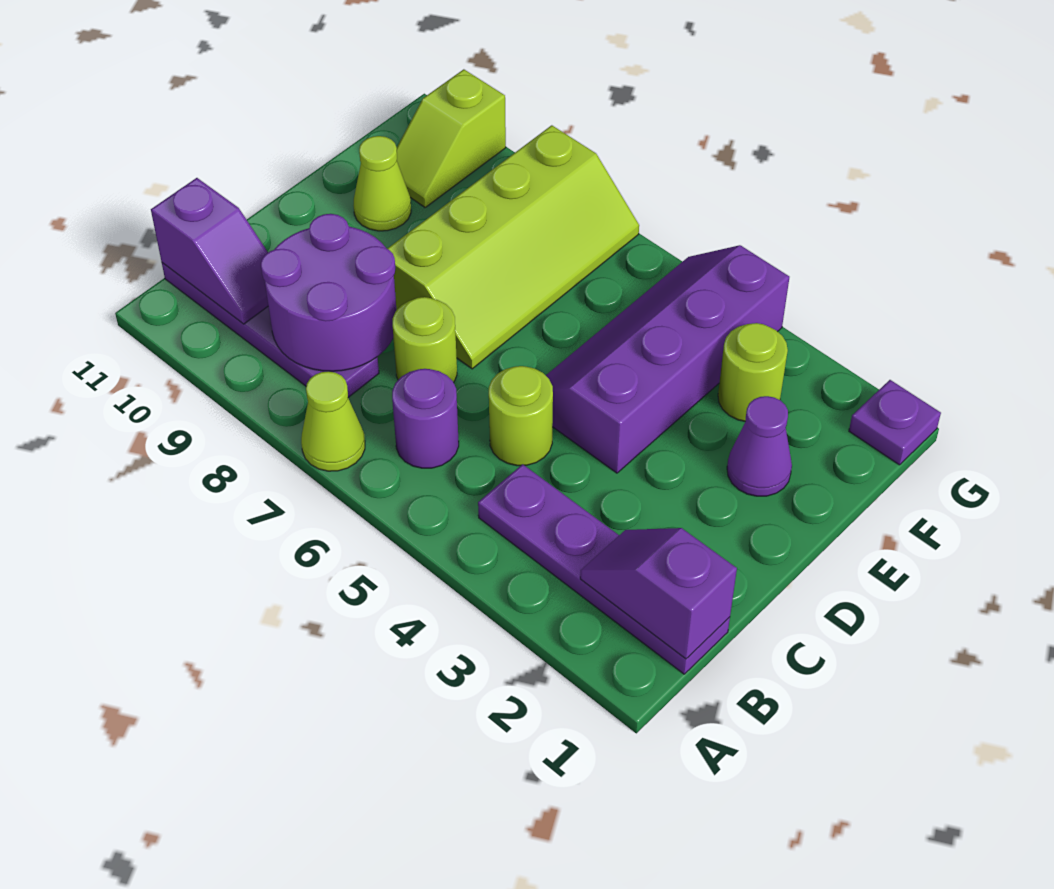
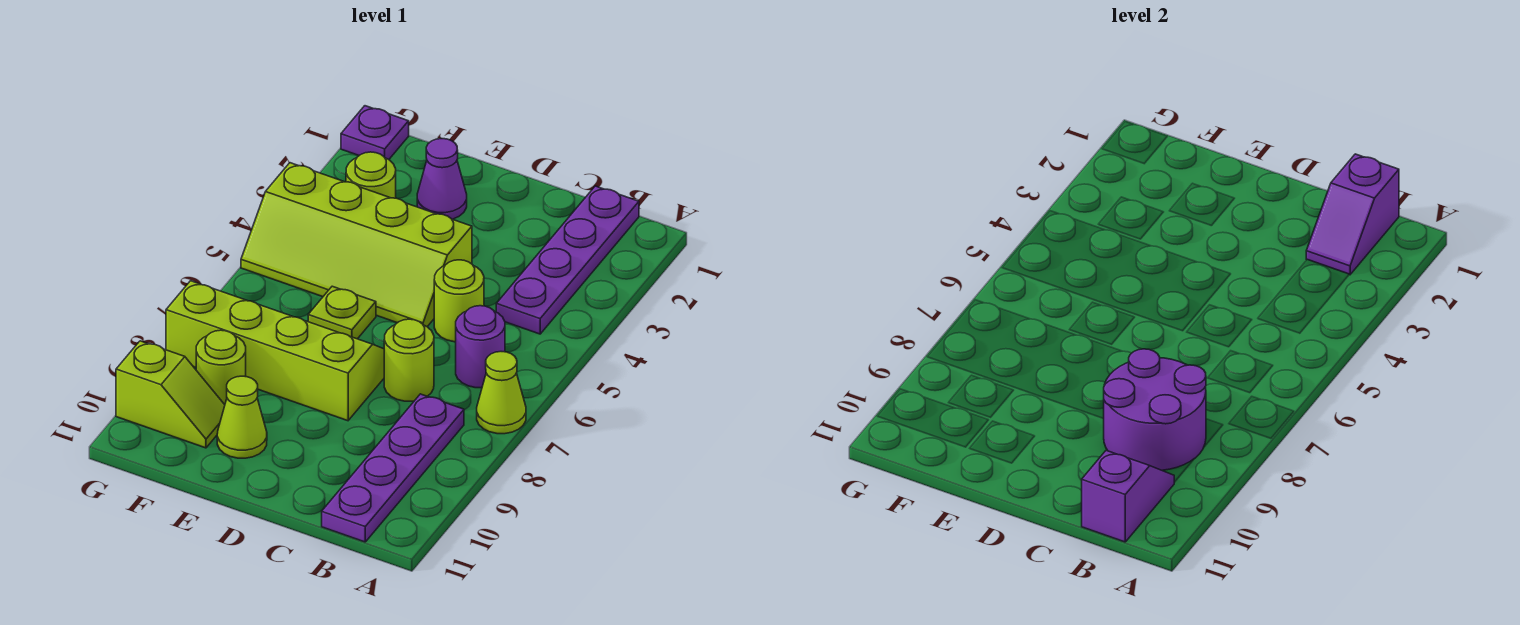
purple slope D4:G5 level 1 top 4 -> lime slope D4:G5 level 1 top 4
none -> lime plate E6 level 1
none -> lime round brick F9 level 1

